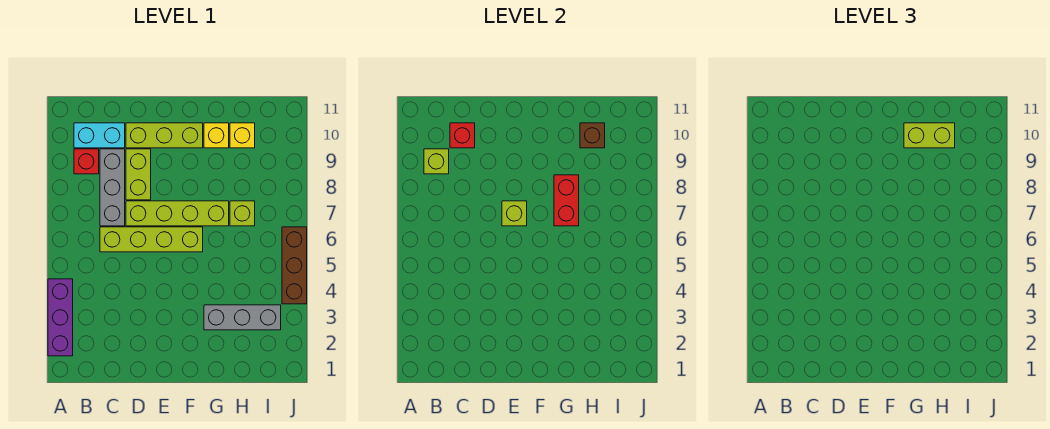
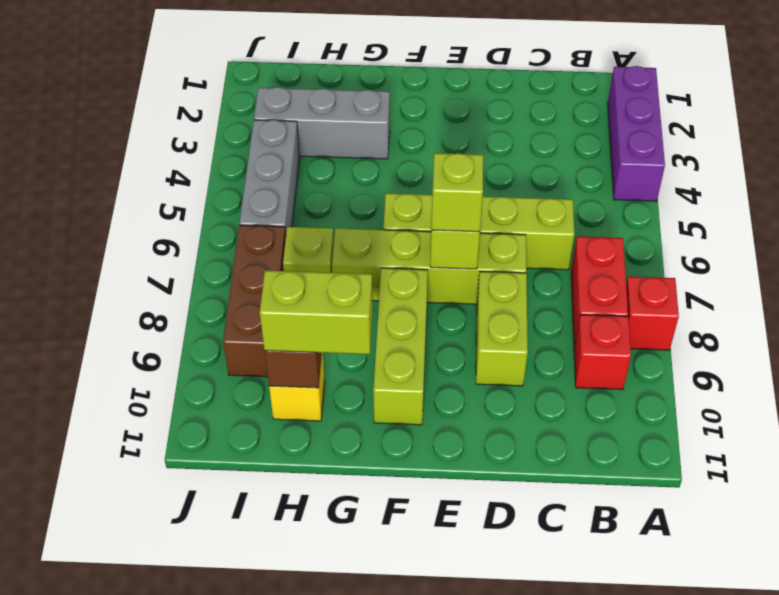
lime brick B9 level 2 -> lime brick E7 level 3
cyan brick B10:C10 level 1 -> none
grey brick C7:C9 level 1 -> grey brick I4:I6 level 1
red brick C10 level 2 -> red brick A8 level 1
lime brick D10:F10 level 1 -> lime brick F8:F10 level 1
red brick G7:G8 level 2 -> red brick B7:B8 level 1
yellow brick G10 level 1 -> none
brown brick J4:J6 level 1 -> brown brick I7:I9 level 1

